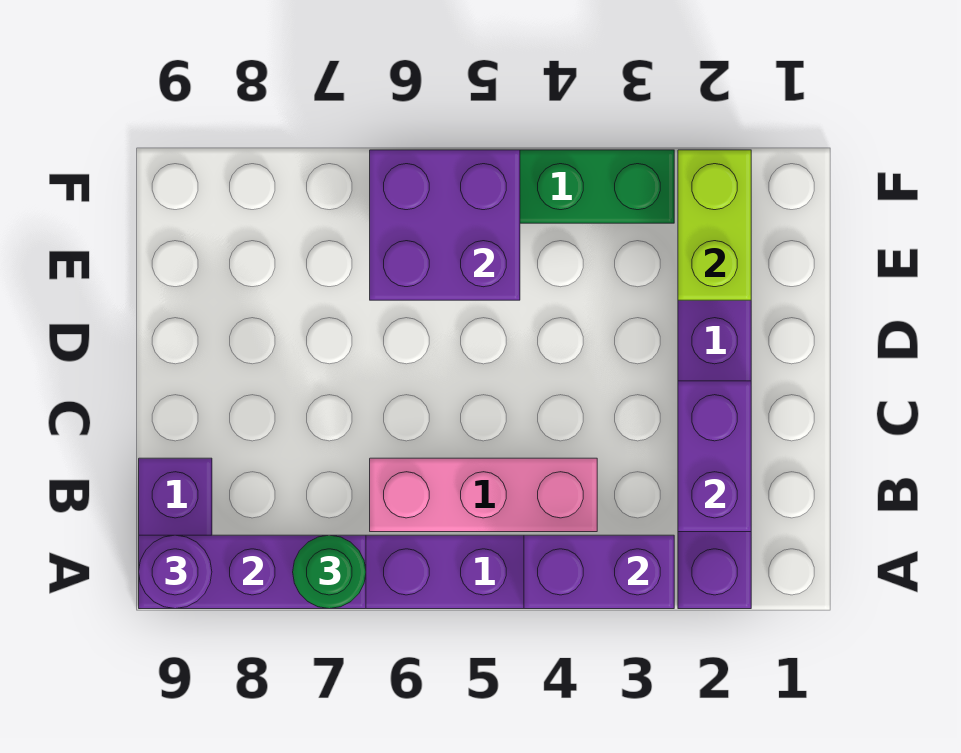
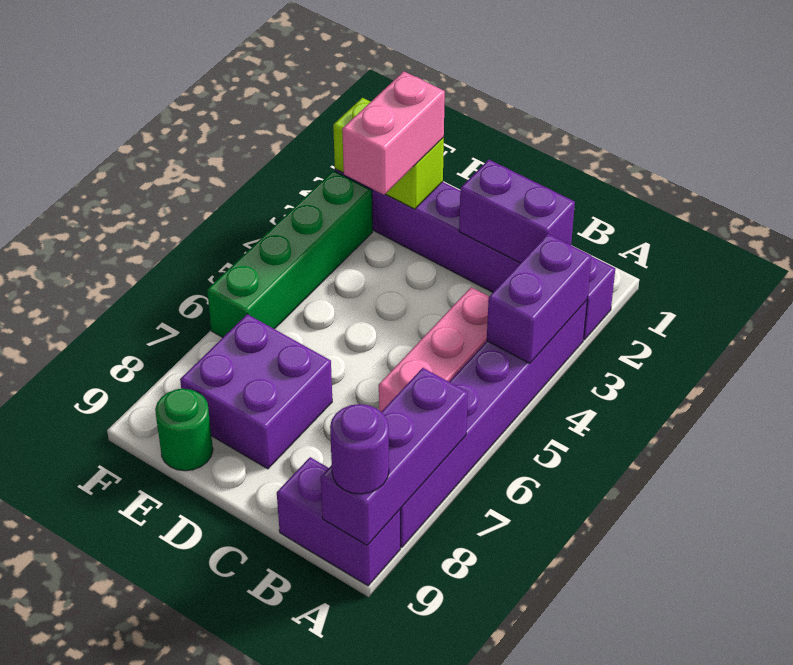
green round brick A7 level 3 -> green round brick E9 level 1
none -> pink brick E2:E3 level 3
purple brick E5:F6 level 2 -> purple brick D7:E8 level 1

